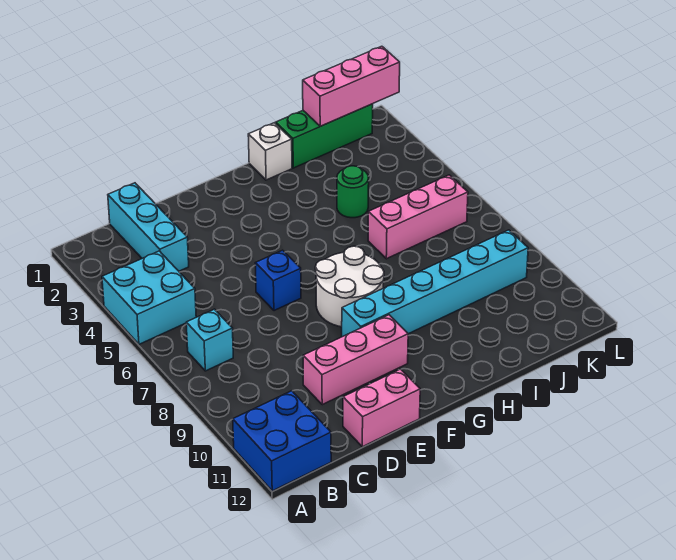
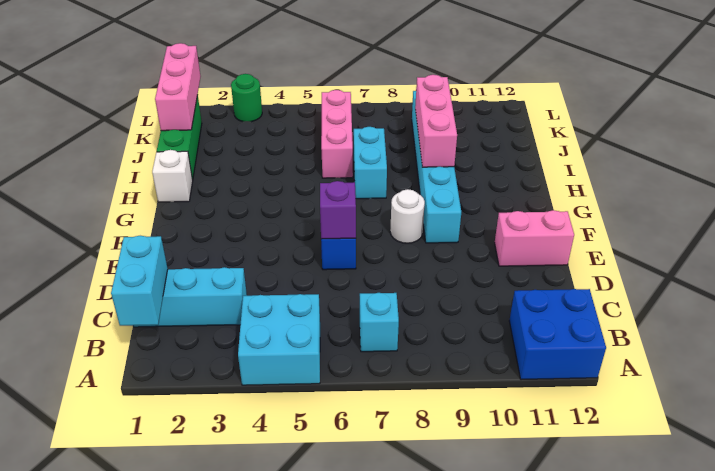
none -> cyan brick B1:C1 level 2
pink brick D10:F10 level 1 -> pink brick H9:J9 level 2
pink brick D12:E12 level 1 -> pink brick E11:E12 level 1
none -> purple brick E6 level 2
white round brick F7:G8 level 1 -> white round brick F8 level 1
none -> cyan brick H7:I7 level 1
green round brick I4 level 1 -> green round brick L3 level 1

